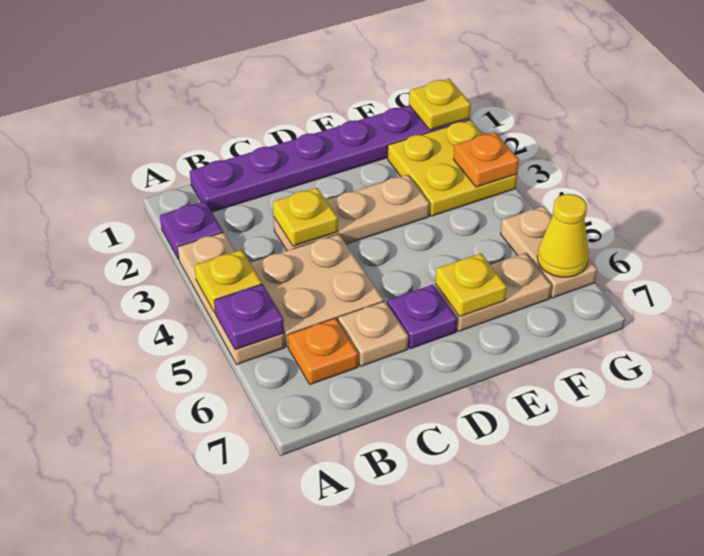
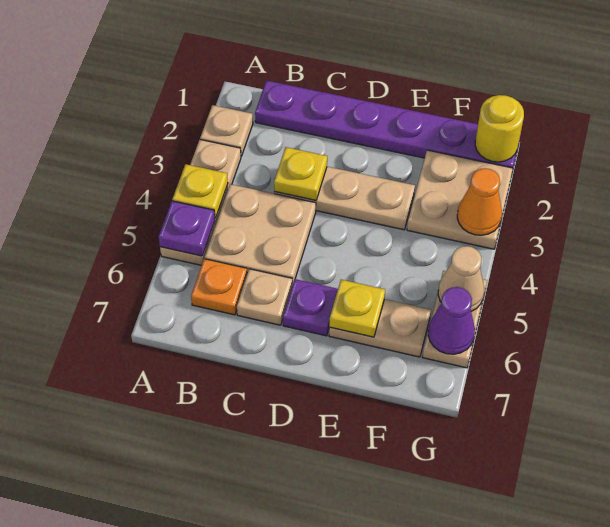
purple plate A2 level 1 -> tan plate A2 level 1
yellow plate F2:G3 level 1 -> tan plate F2:G3 level 1
yellow plate G1 level 2 -> yellow round brick G1 level 2
orange plate G3 level 2 -> orange cone G3 level 2
none -> tan cone G5 level 2
yellow cone G6 level 2 -> purple cone G6 level 2

